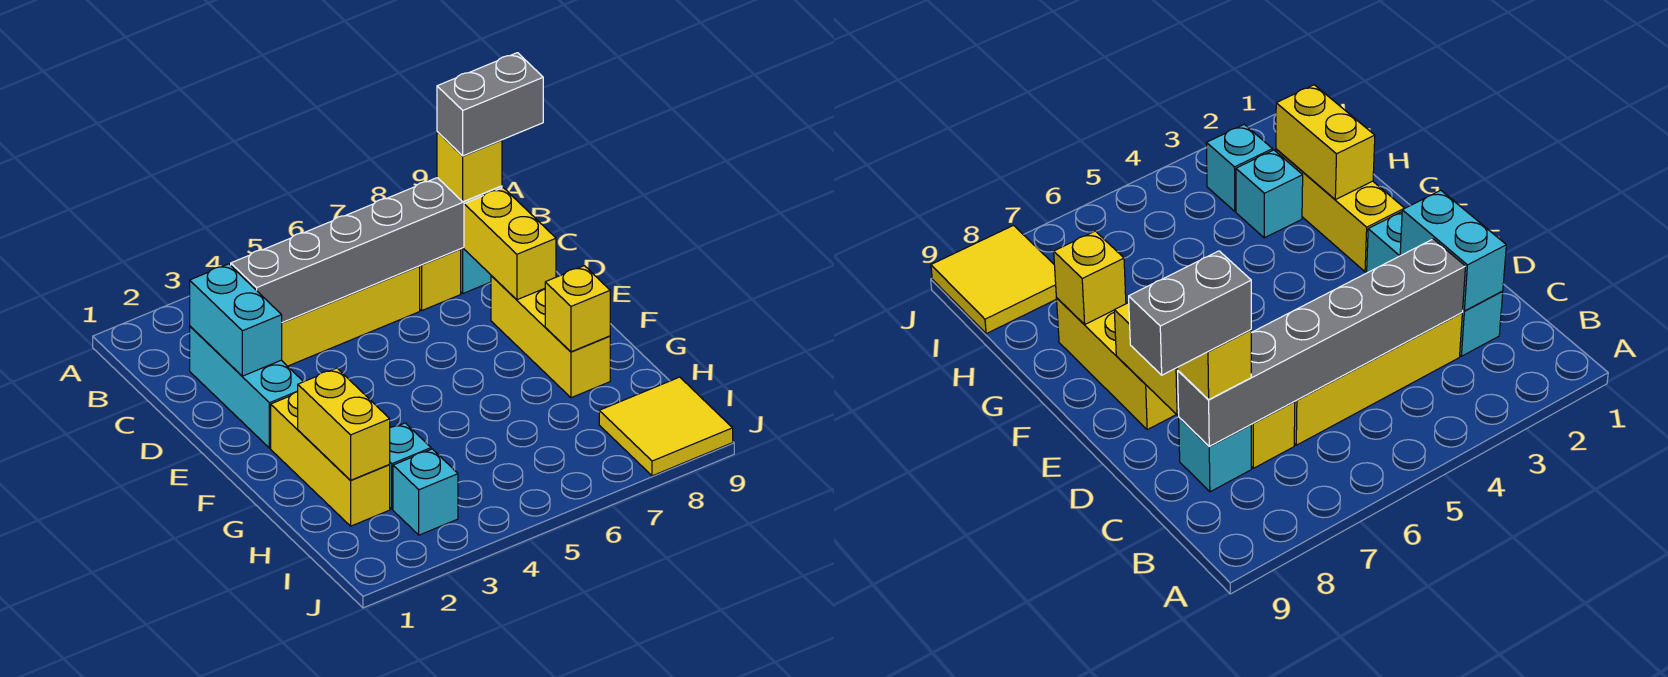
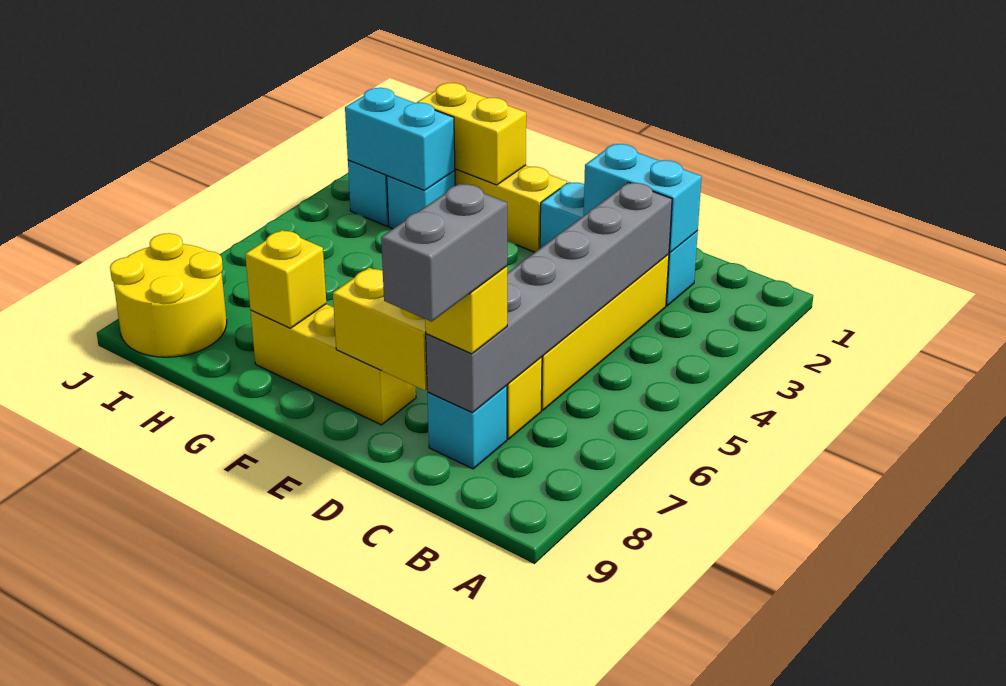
none -> cyan brick H3:I3 level 2
yellow tile I8:J9 level 1 -> yellow round brick I8:J9 level 1

